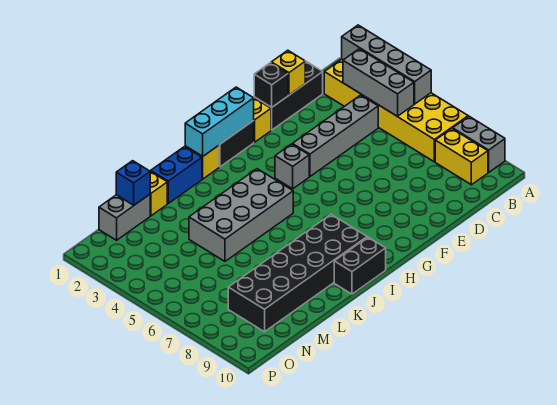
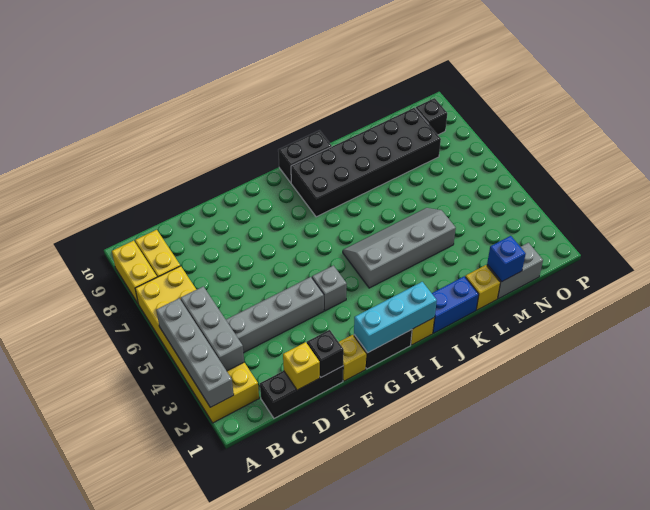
grey brick A8:A9 level 1 -> yellow brick A8:A9 level 1
grey brick I4:L5 level 1 -> grey slope I4:L5 level 1 top 4
none -> black brick O9 level 1

